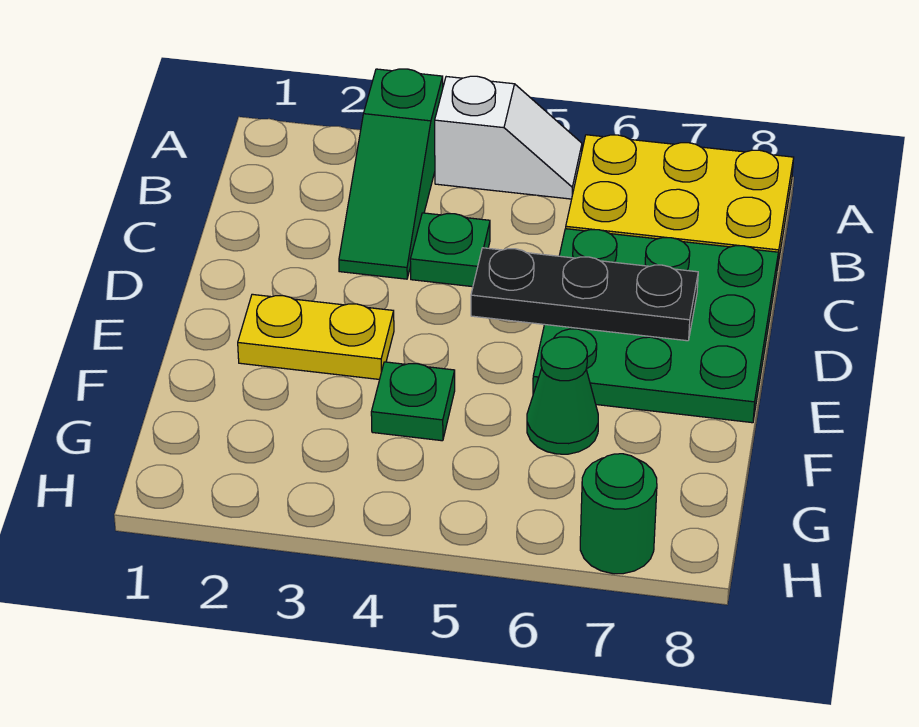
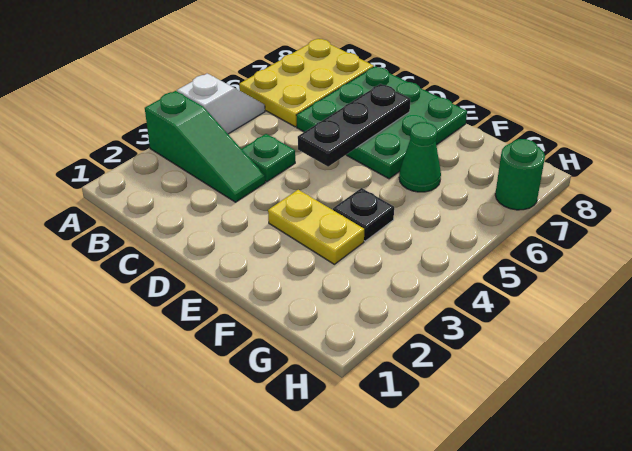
yellow plate E2:E3 level 1 -> yellow plate E3:F3 level 1
green plate F4 level 1 -> black plate F4 level 1

